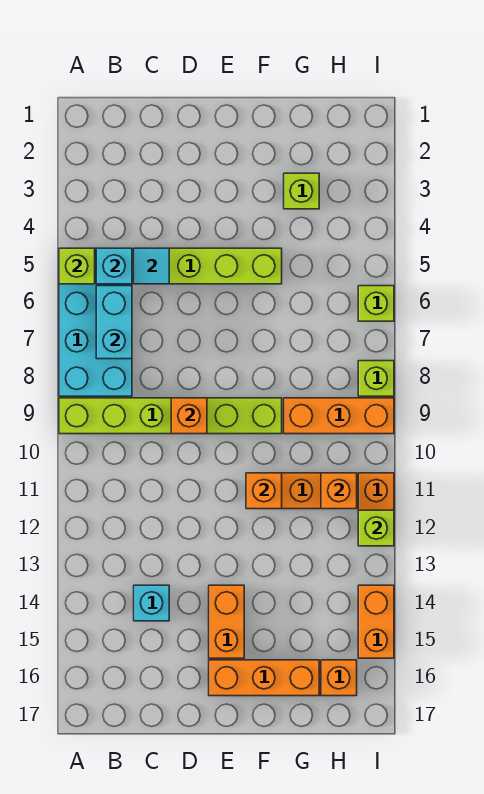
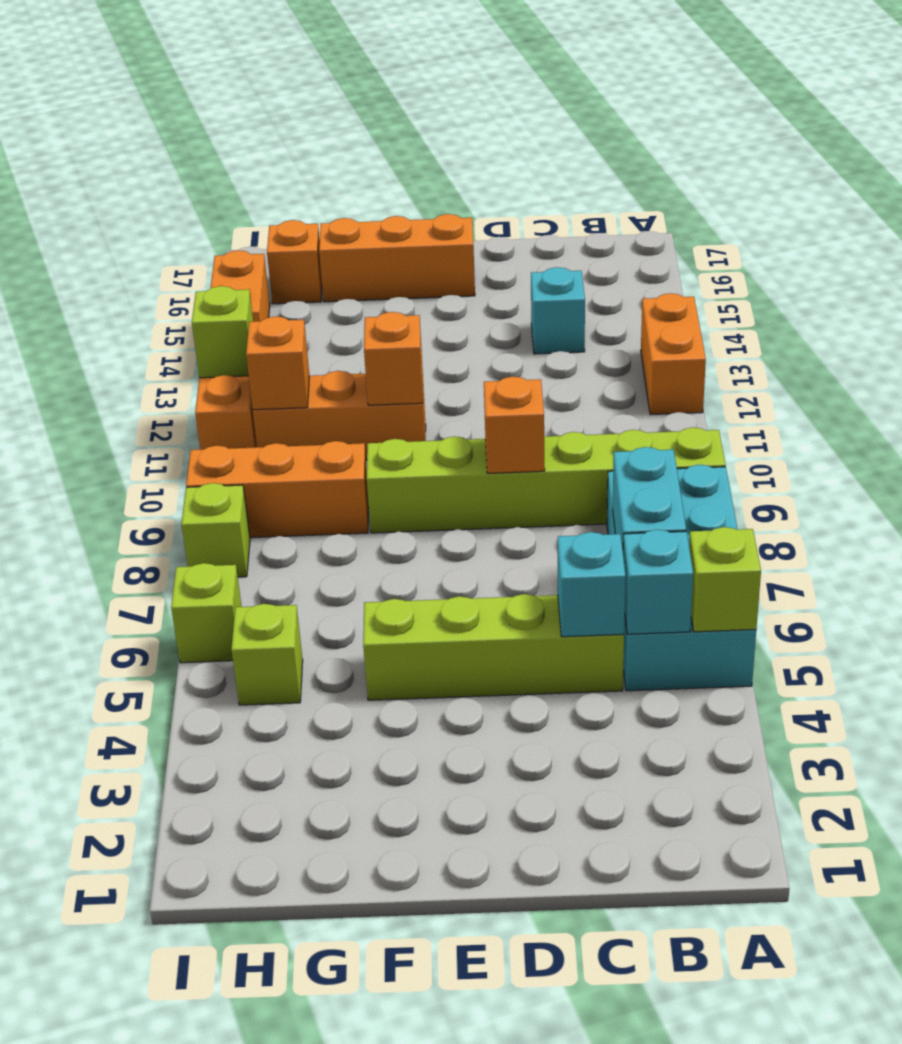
cyan tile C5 level 2 -> cyan brick C5 level 2
orange brick E14:E15 level 1 -> orange brick A12:A13 level 1
lime brick G3 level 1 -> lime brick H5 level 1

